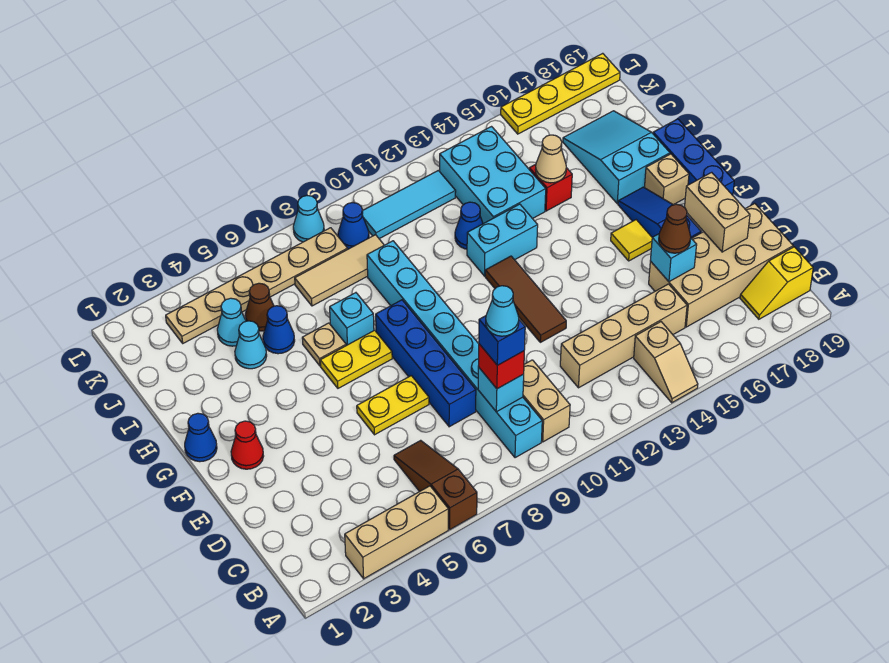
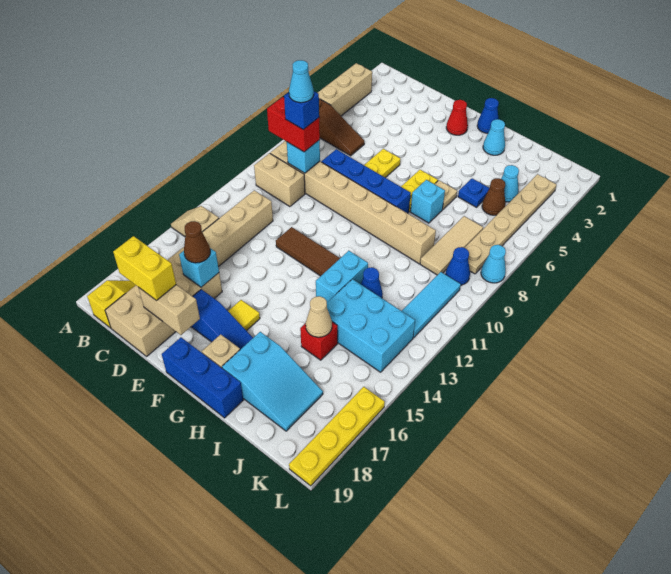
cyan brick B9:I9 level 1 -> tan brick B9:I9 level 1
red brick C9 level 3 -> red brick B9:C9 level 3
none -> yellow brick C18:D18 level 3
cyan cone I4 level 1 -> cyan cone H2 level 1
blue cone I5 level 1 -> blue plate I5 level 1

